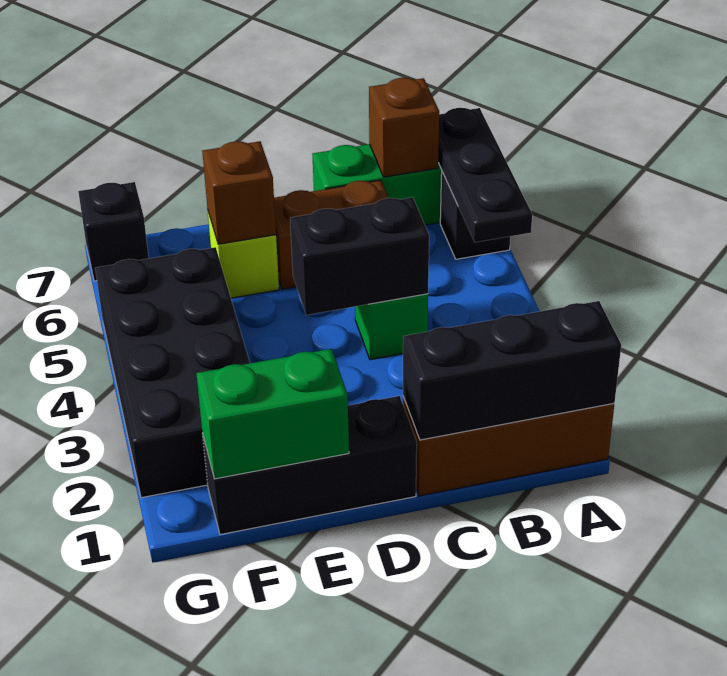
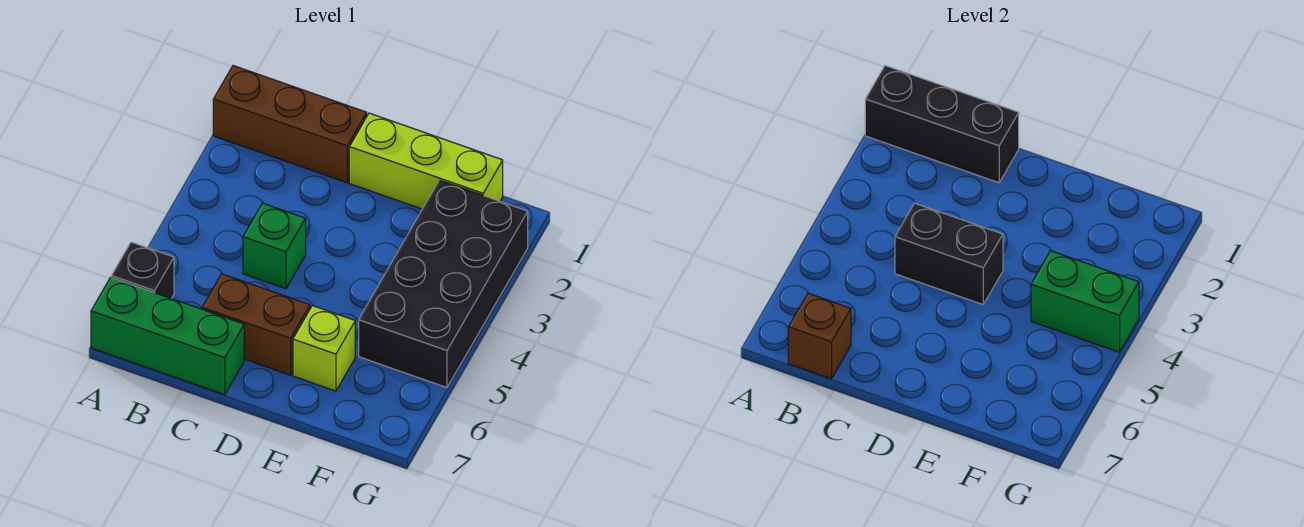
black plate A5:A7 level 2 -> none
black brick D1:F1 level 1 -> lime brick D1:F1 level 1
green brick E1:F1 level 2 -> green brick F4:G4 level 2
brown brick E6 level 2 -> none
black brick G7 level 1 -> none

